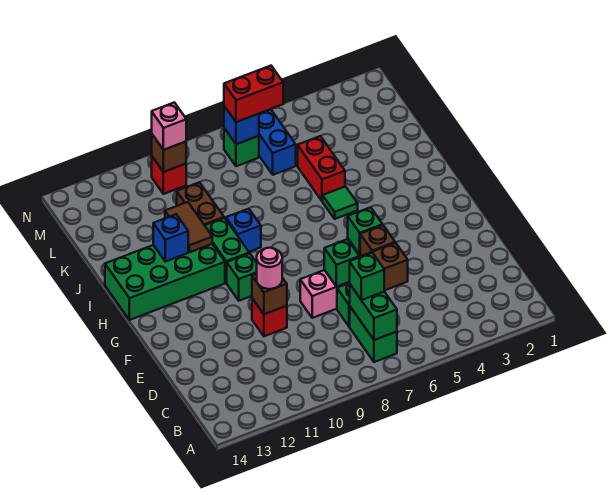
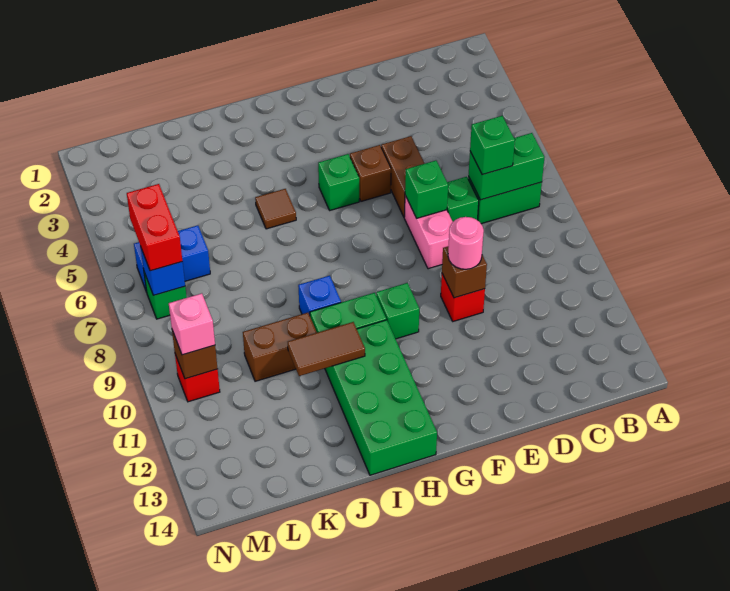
green tile I5 level 1 -> brown tile I5 level 1
blue brick I12 level 2 -> none
red brick J5:K5 level 1 -> none

